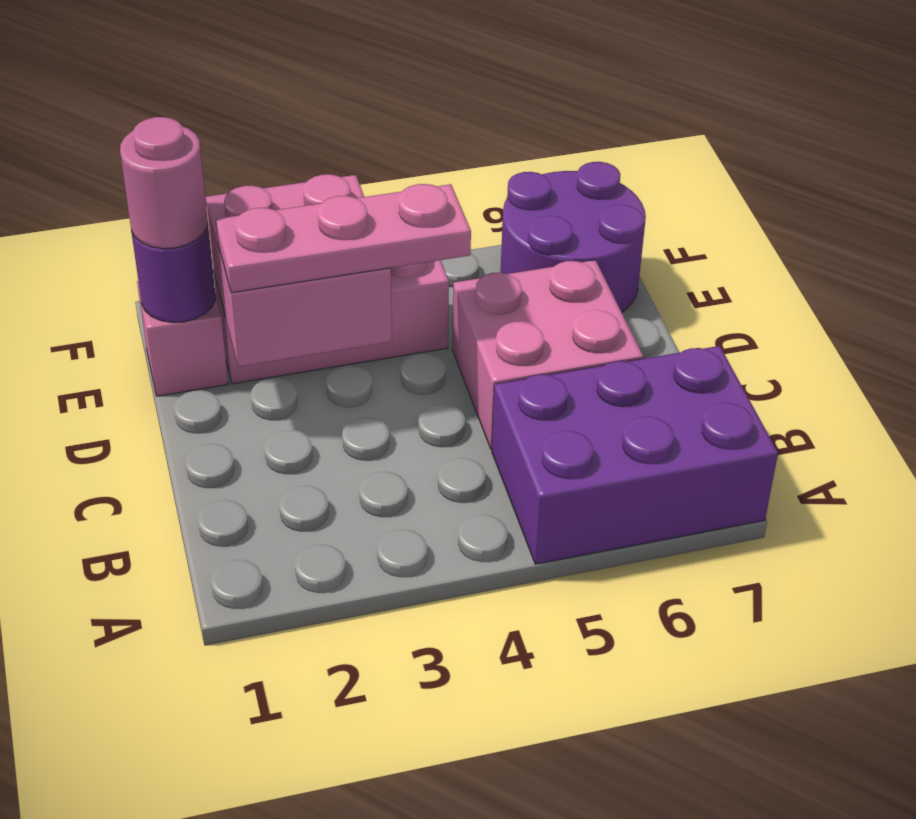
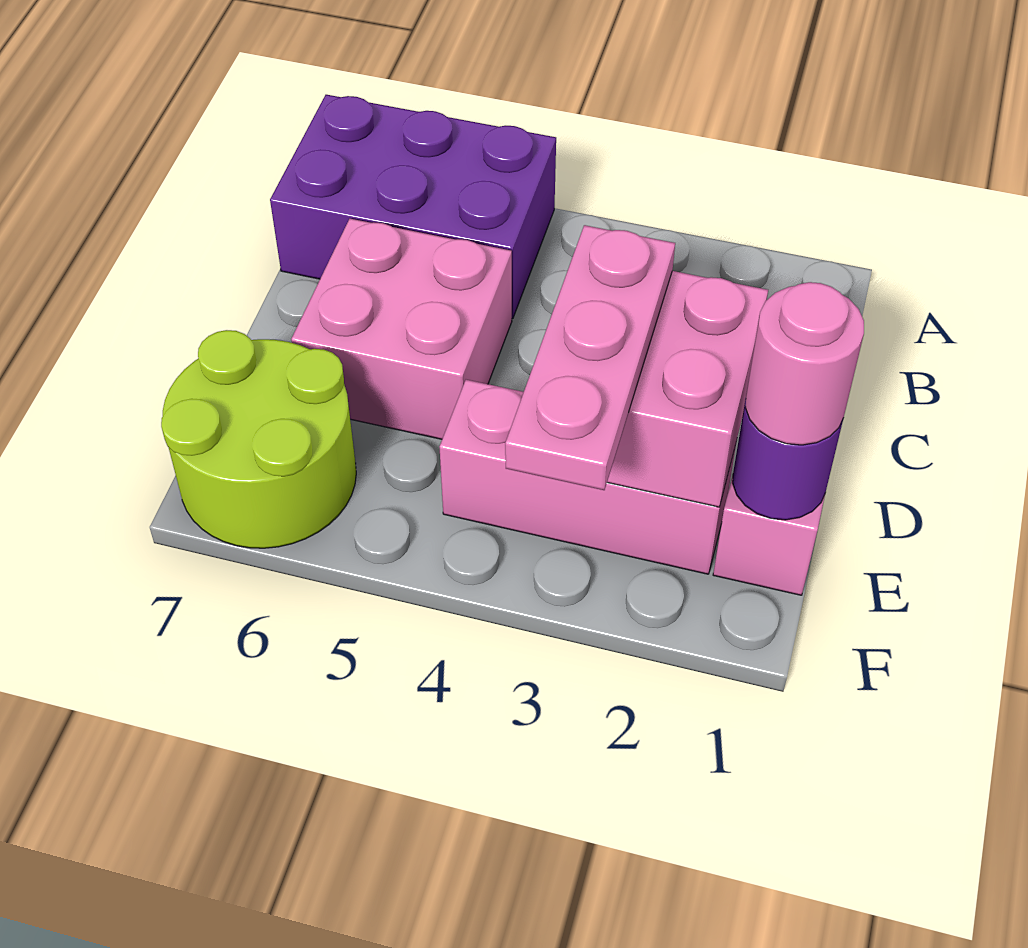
pink plate D2:D4 level 3 -> pink plate D3:F3 level 3
purple round brick E6:F7 level 1 -> lime round brick E6:F7 level 1

